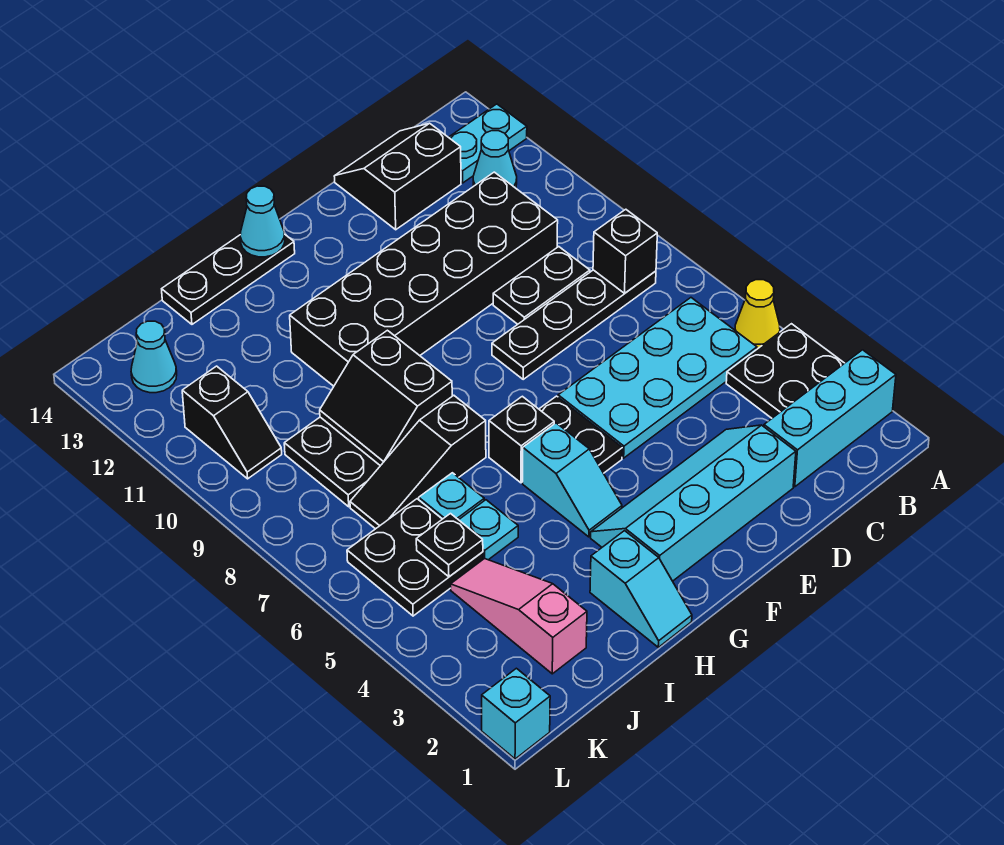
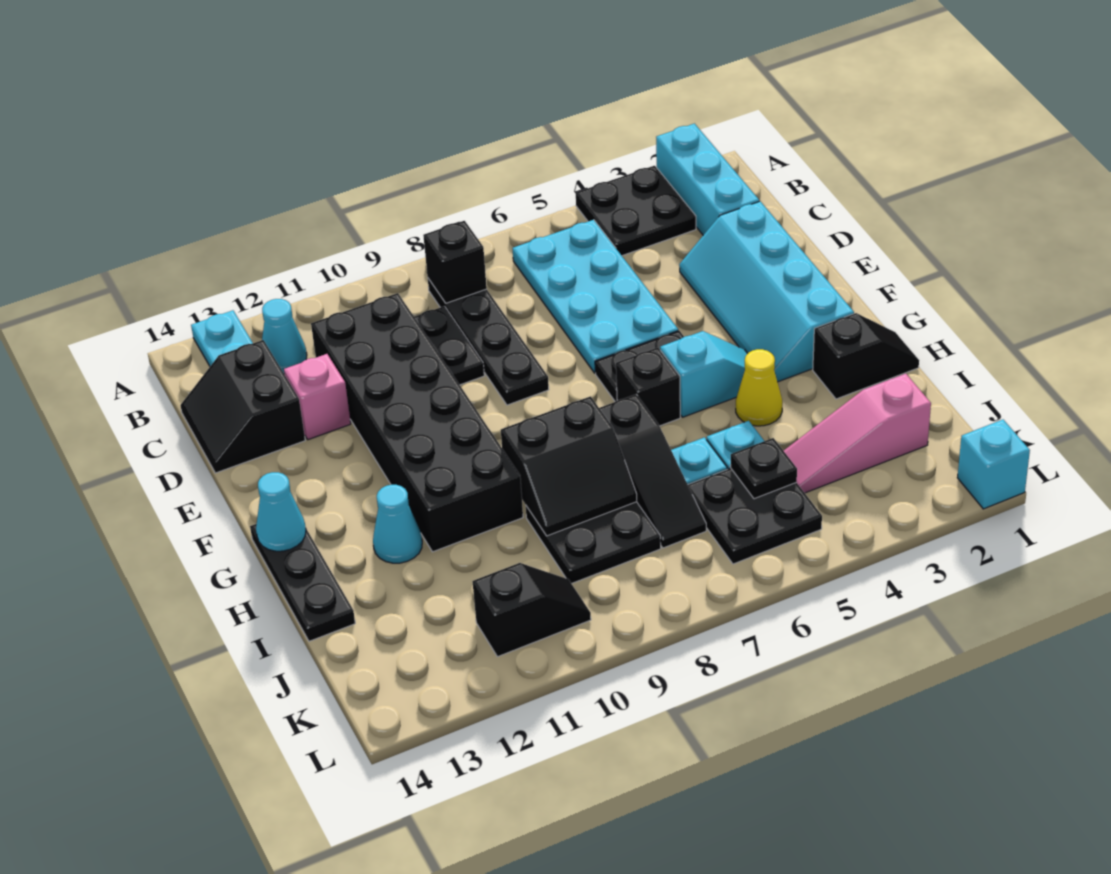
yellow cone A5 level 1 -> yellow cone H4 level 1
none -> pink brick D12 level 1
cyan slope H1:H2 level 1 top 2 -> black slope H1:H2 level 1 top 2
cyan cone K13 level 1 -> cyan cone H12 level 1

